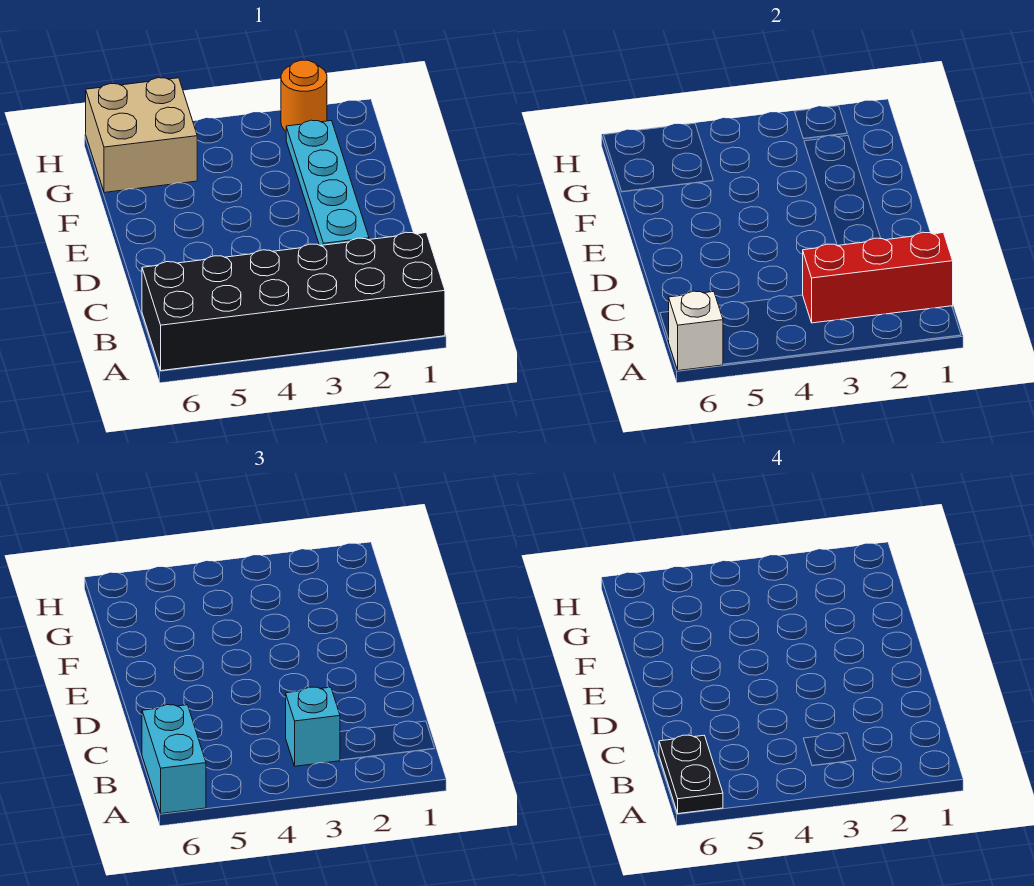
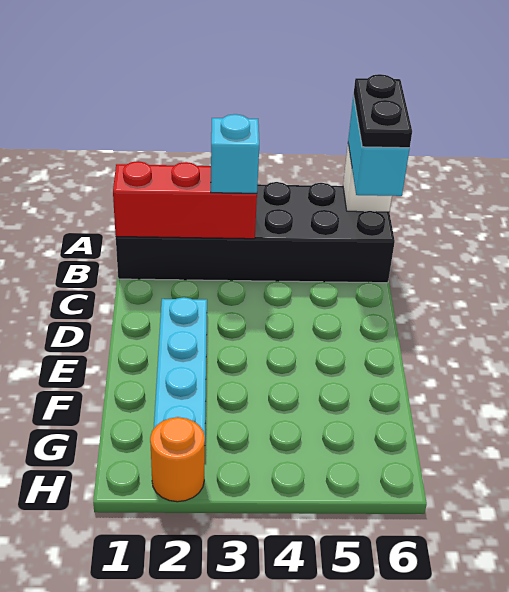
tan brick G5:H6 level 1 -> none

